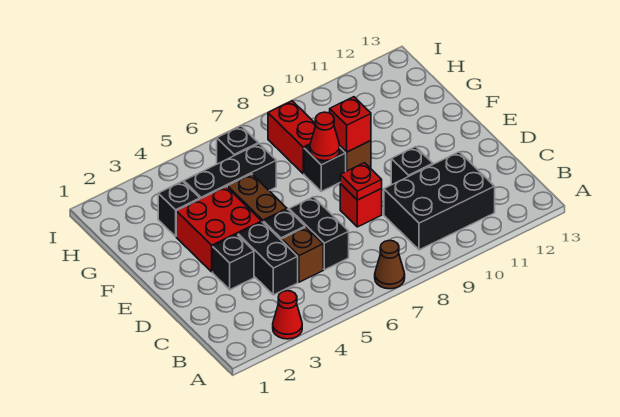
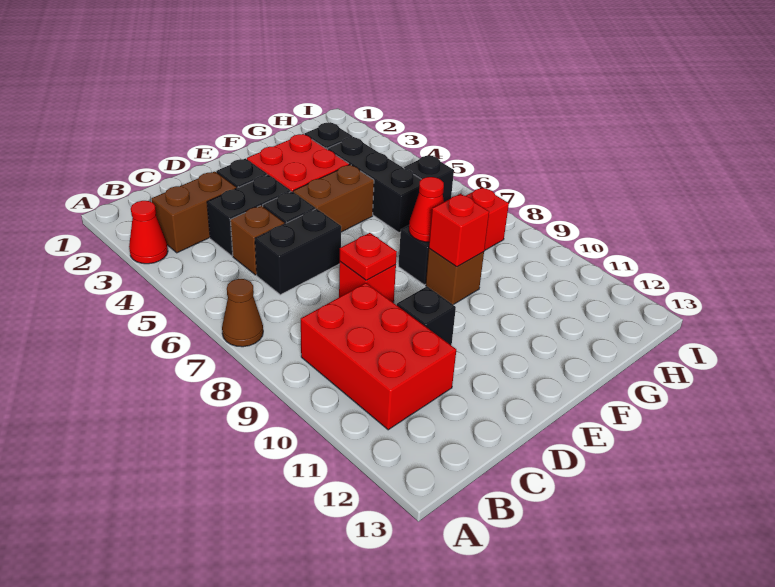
none -> brown brick B3:C3 level 1
black brick B9:C11 level 1 -> red brick B9:C11 level 1

